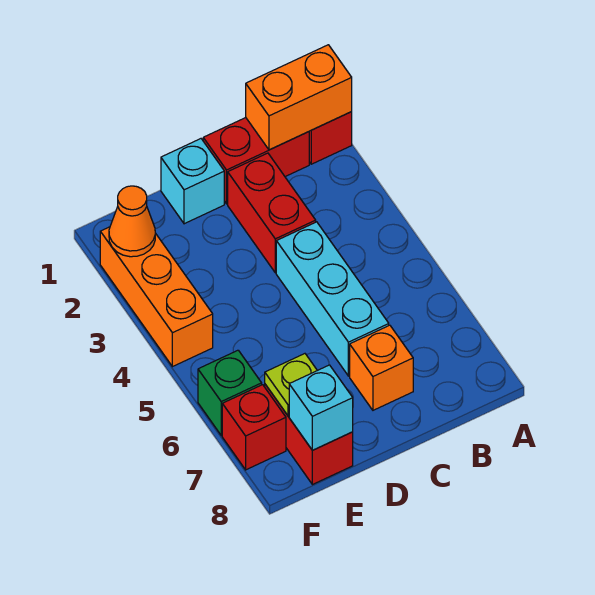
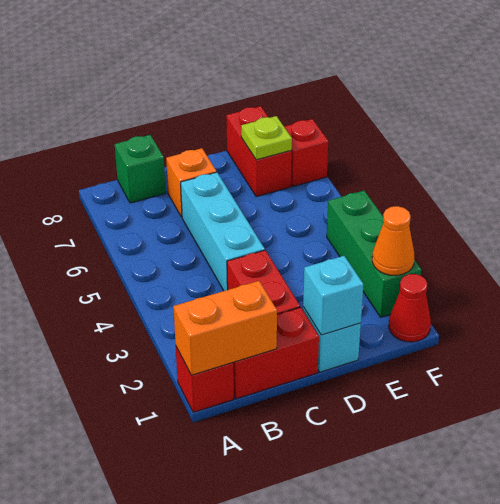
cyan brick E8 level 2 -> cyan brick D1 level 2
none -> red cone F1 level 1
orange brick F2:F4 level 1 -> green brick F2:F4 level 1
green brick F6 level 1 -> green brick B8 level 1

